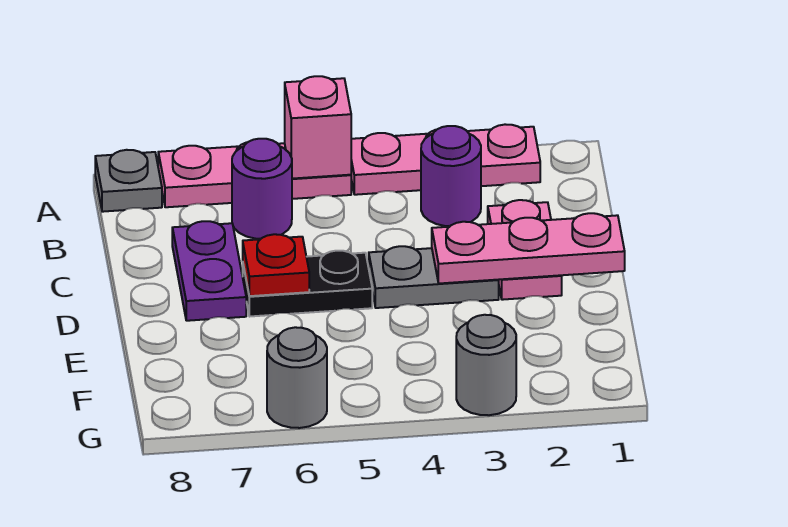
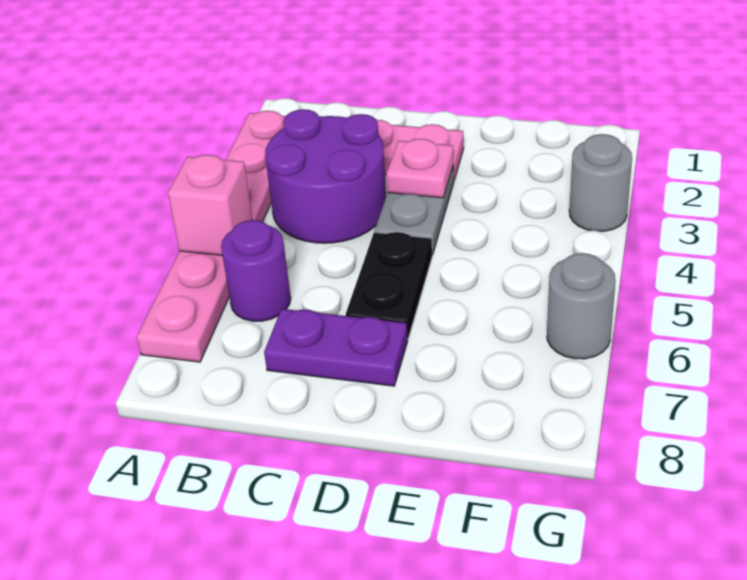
grey plate A8 level 1 -> none
purple round brick B3 level 1 -> purple round brick B3:C4 level 1
pink plate D1:D3 level 2 -> pink plate D3 level 2
red plate D6 level 2 -> none

